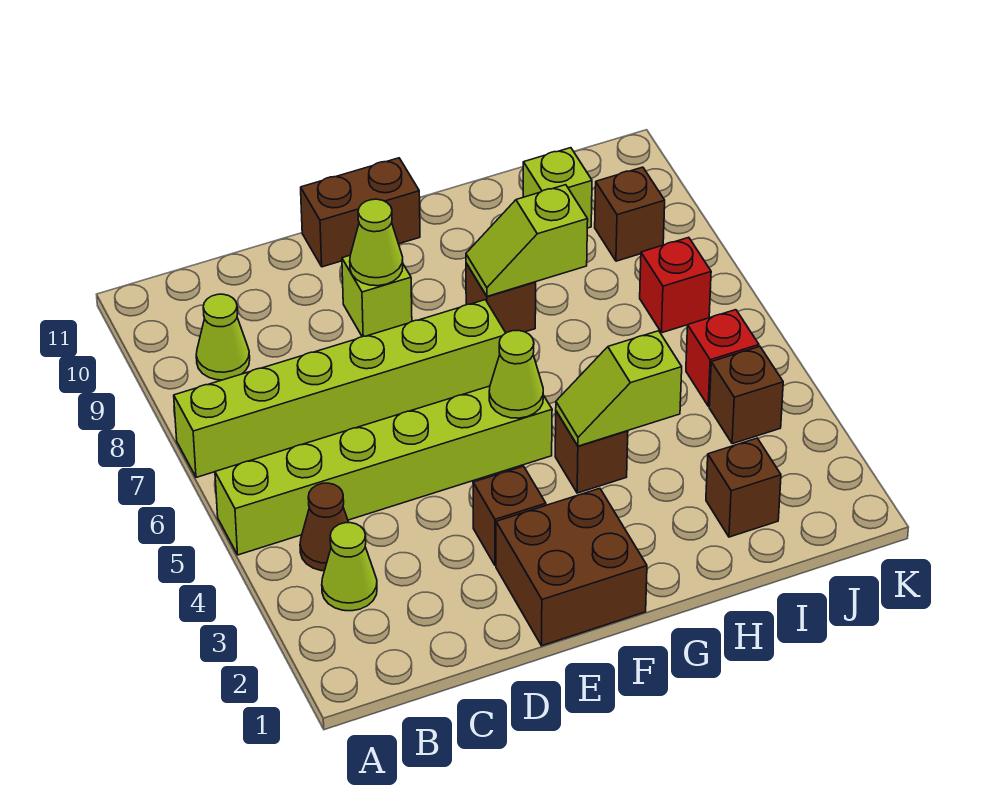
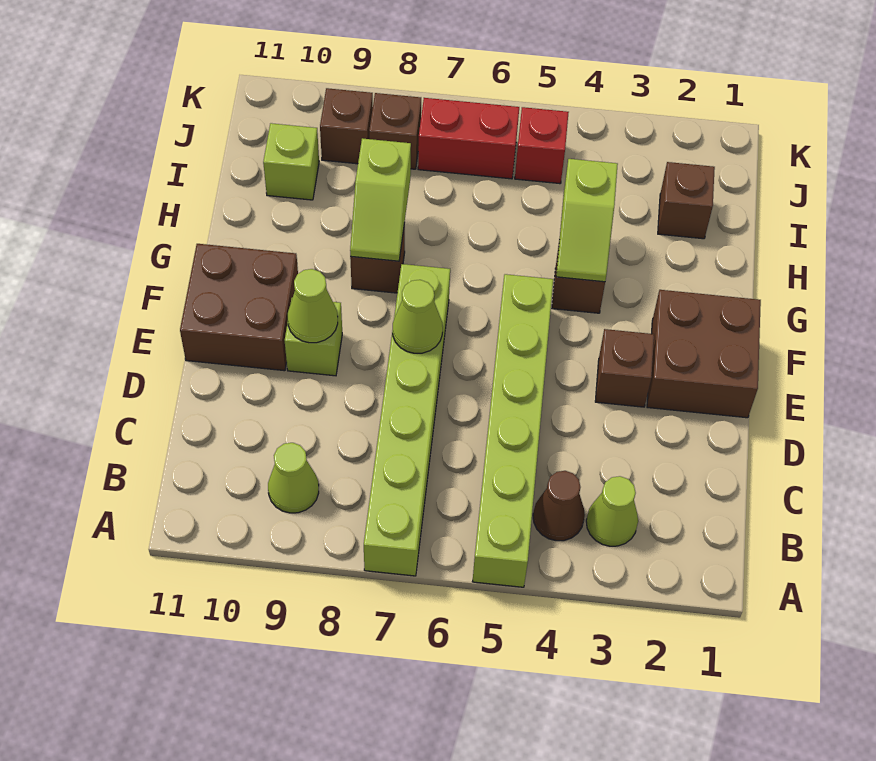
brown brick E11:F11 level 1 -> brown brick E10:F11 level 1
lime cone F5 level 2 -> lime cone E7 level 2
brown brick J4 level 1 -> brown brick J8 level 1
red brick J7 level 1 -> red brick J6:J7 level 1

